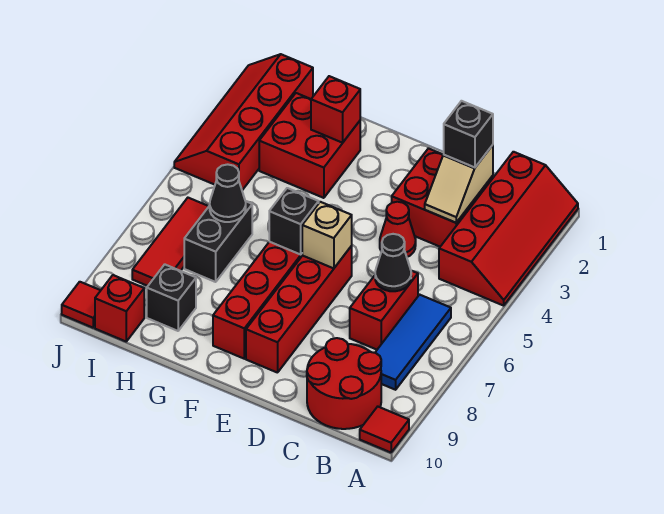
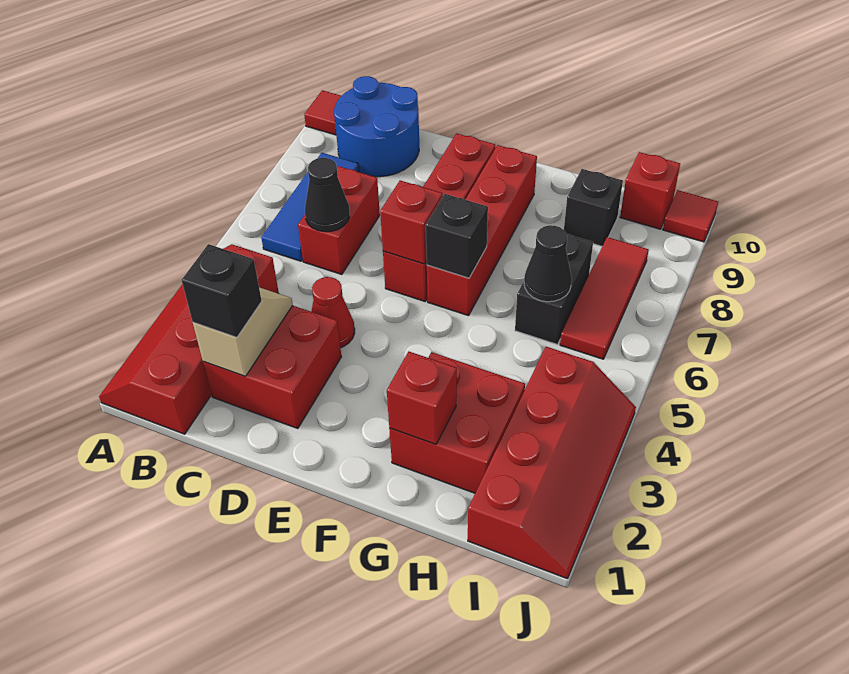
red round brick B9:C10 level 1 -> blue round brick B9:C10 level 1
tan brick E6 level 2 -> red brick E6 level 2

